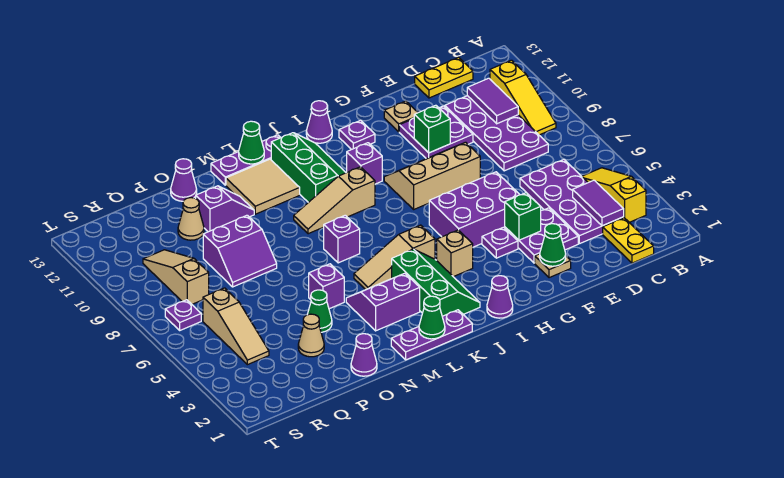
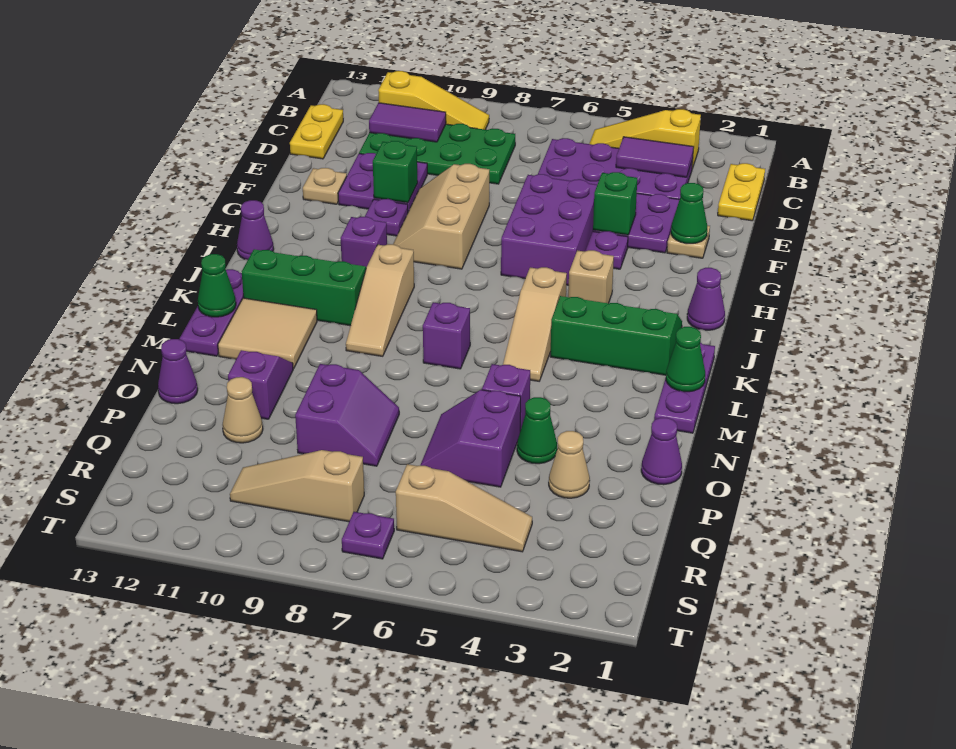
yellow plate C1:C2 level 1 -> yellow plate C1:D1 level 1
purple plate C8:D11 level 1 -> green plate C8:D11 level 1
purple plate H12 level 1 -> purple plate G10 level 1
purple slope L3:M4 level 1 top 3 -> purple slope O5:P6 level 1 top 5

